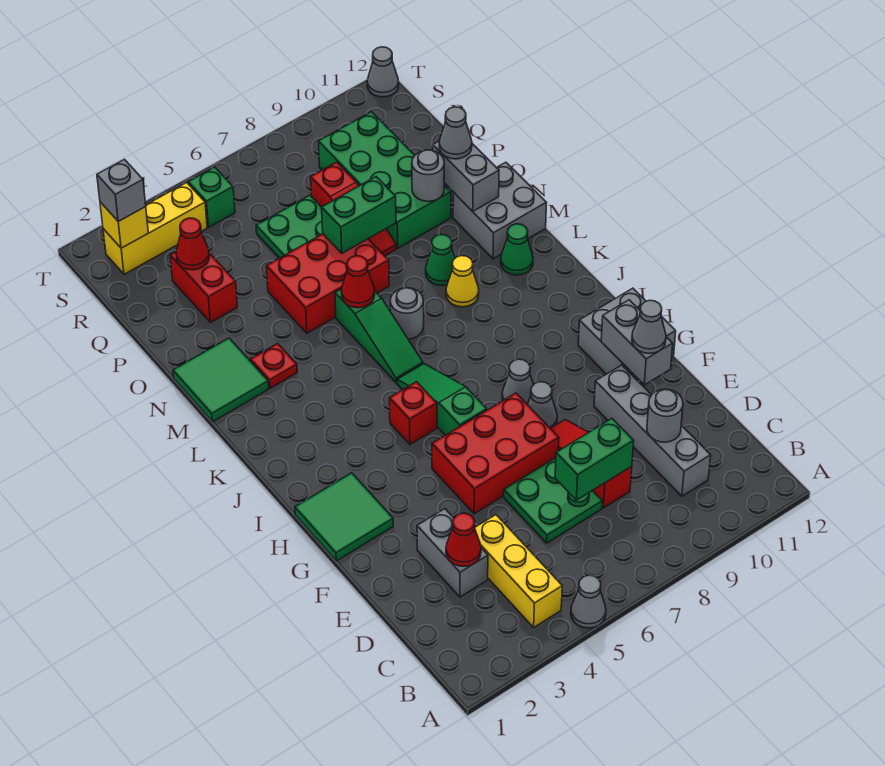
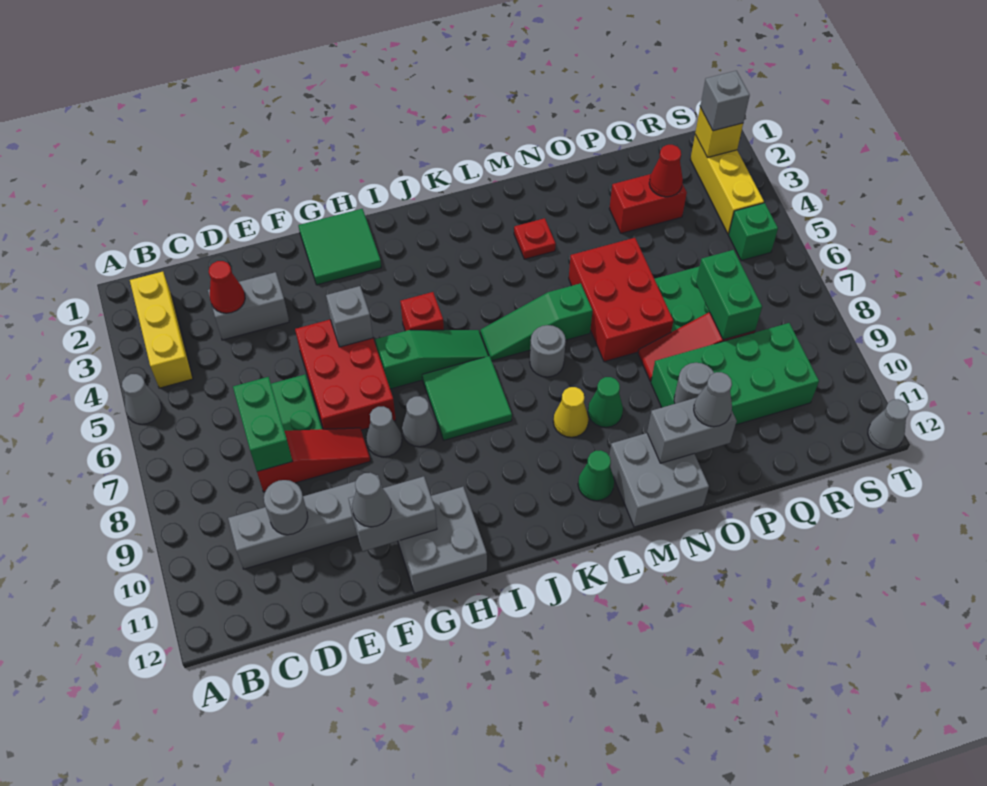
yellow brick B4:D4 level 1 -> yellow brick B2:B4 level 1
none -> grey brick G5 level 2
green tile M1:N2 level 1 -> green tile I7:J8 level 1
red cone M6 level 2 -> none
green brick O7:O8 level 2 -> green brick Q7:Q8 level 2

